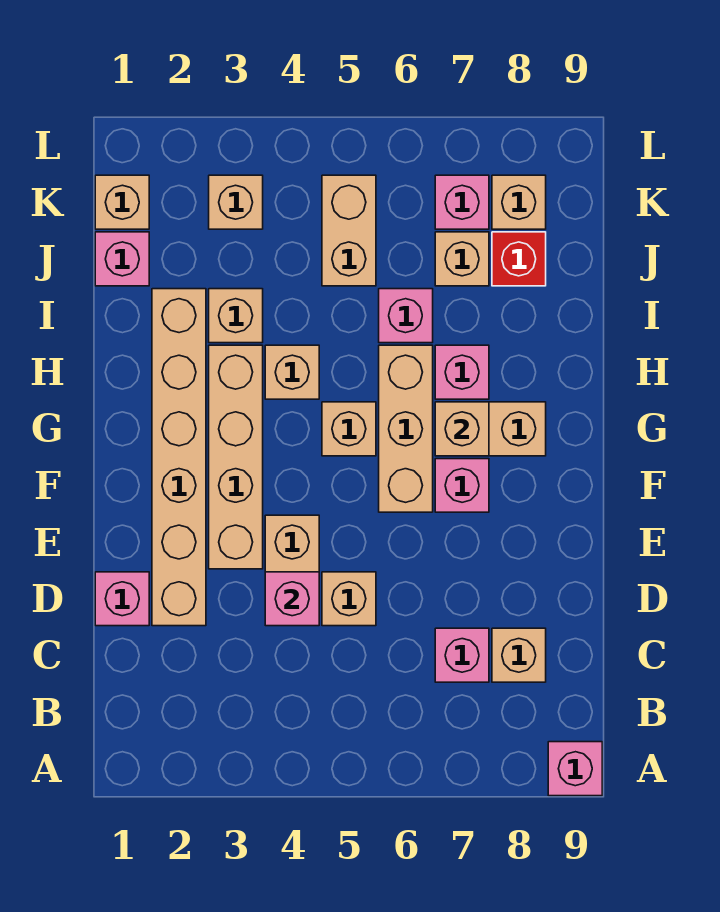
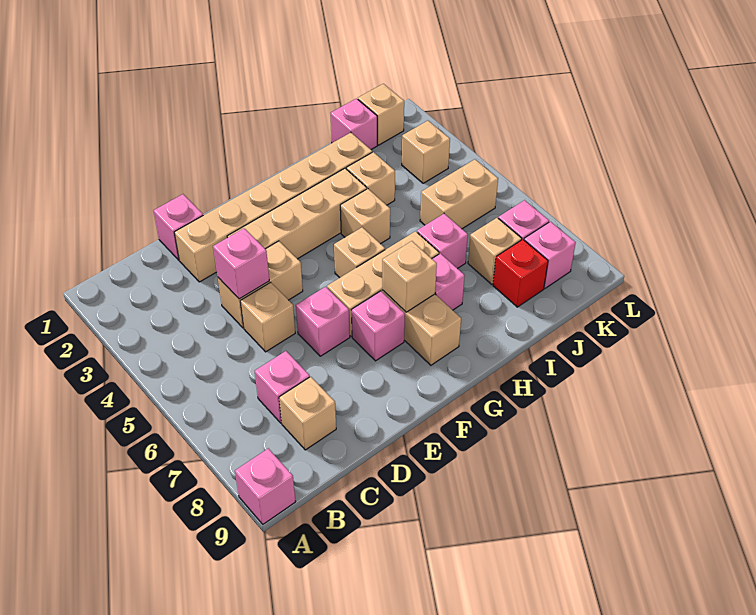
none -> pink brick E6 level 1
tan brick K8 level 1 -> pink brick K8 level 1

